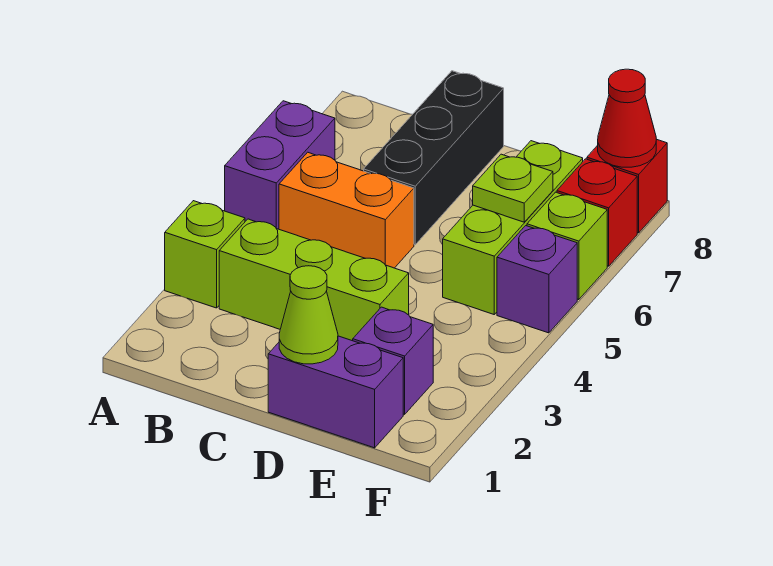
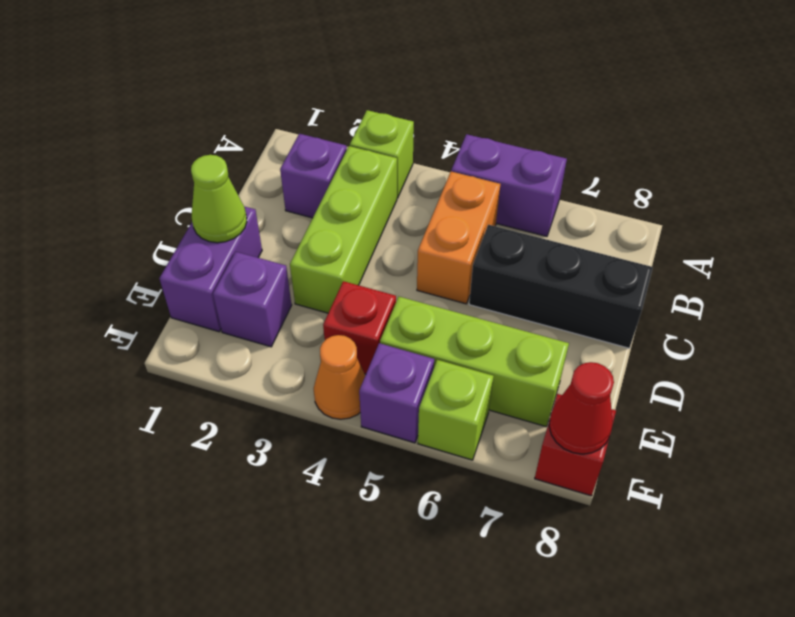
none -> purple brick B2 level 1
lime plate E6 level 2 -> none
none -> orange cone F4 level 1
red brick F7 level 1 -> red brick E4 level 1

